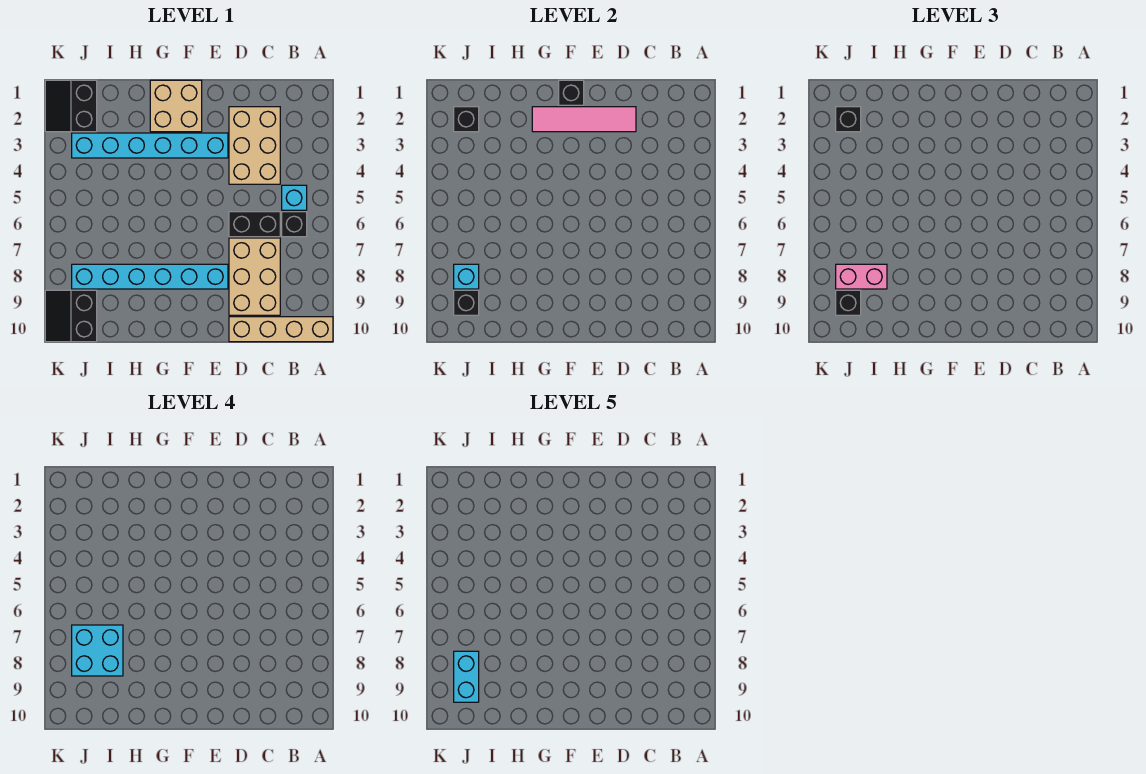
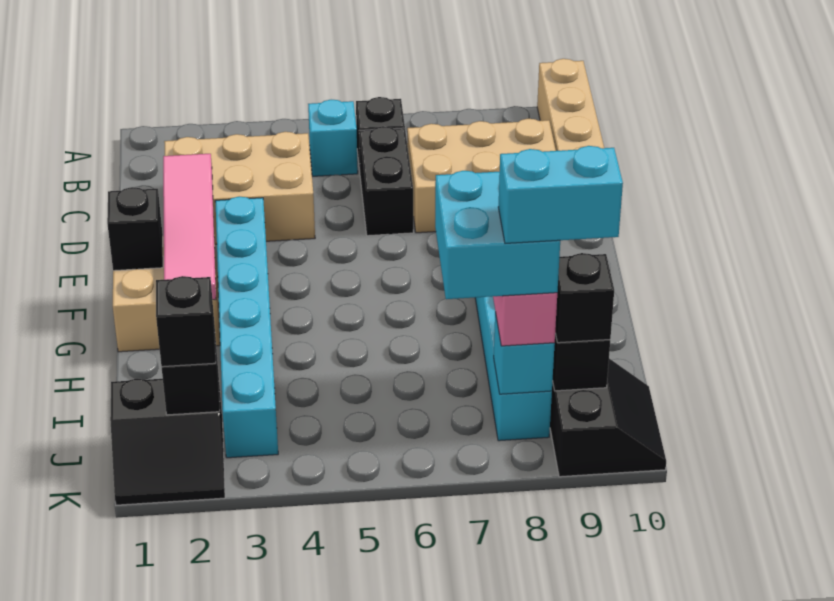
black slope J9:K10 level 1 top J -> black slope J9:K10 level 1 top 9

